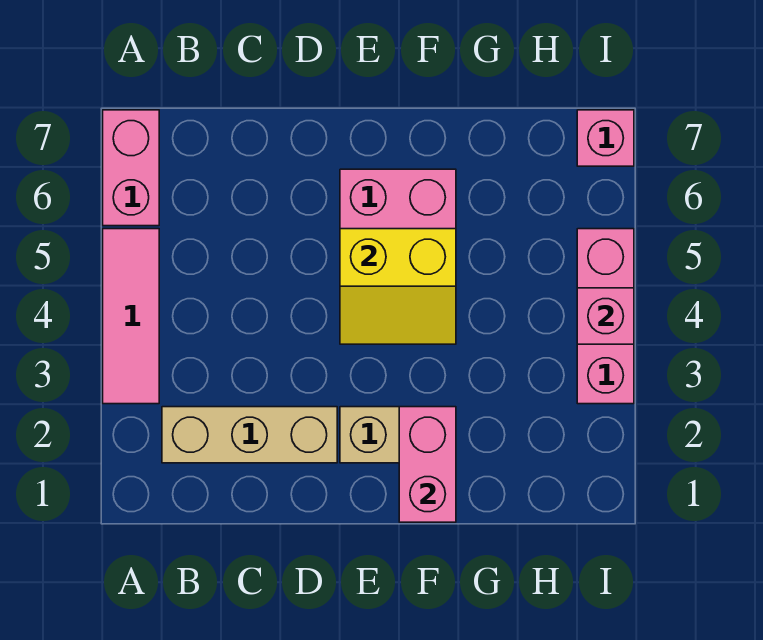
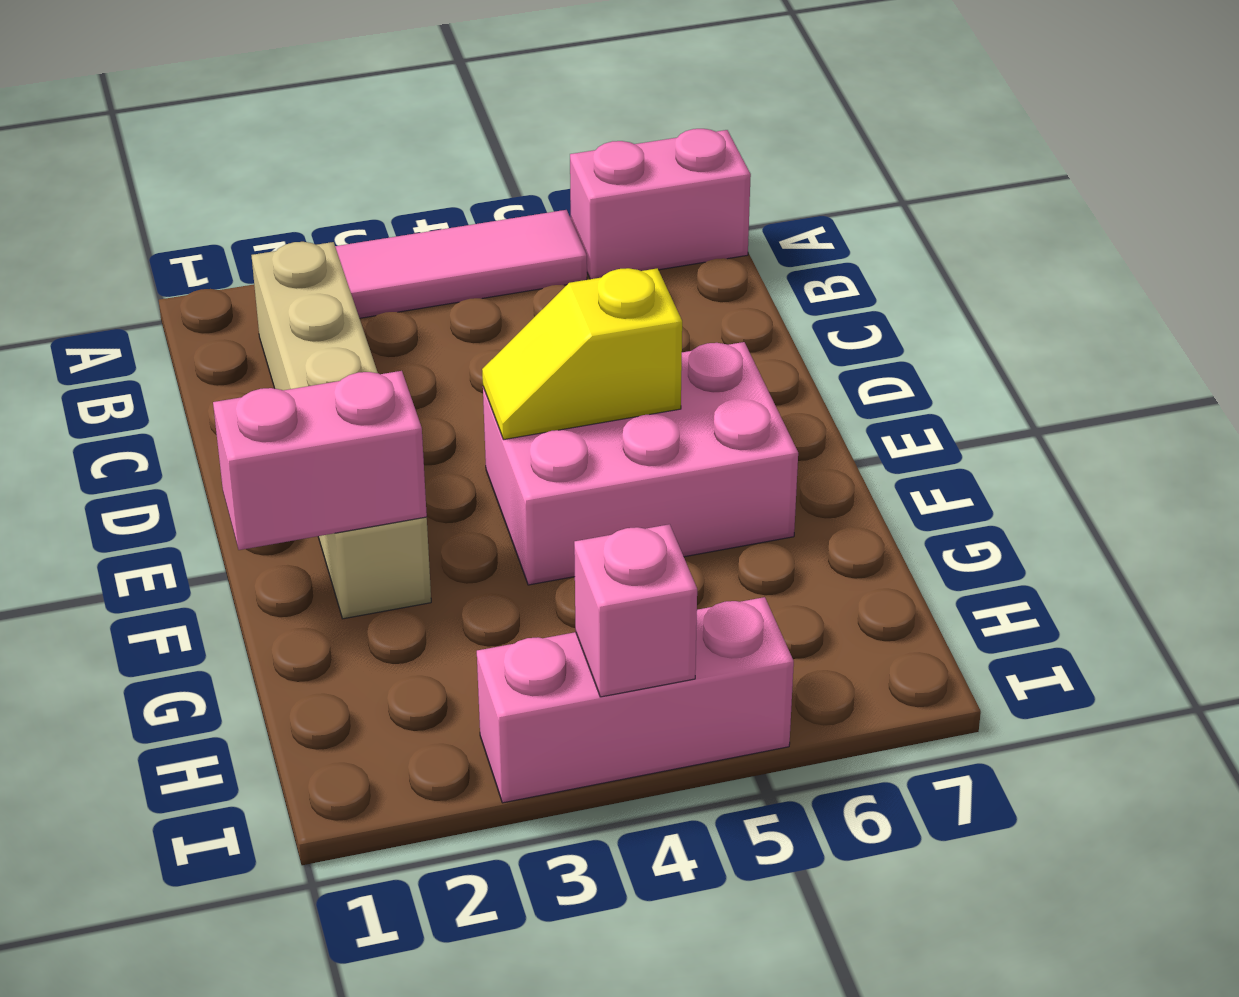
yellow slope E4:F5 level 2 top 5 -> yellow slope E4:E5 level 2 top 5
pink brick I7 level 1 -> none

